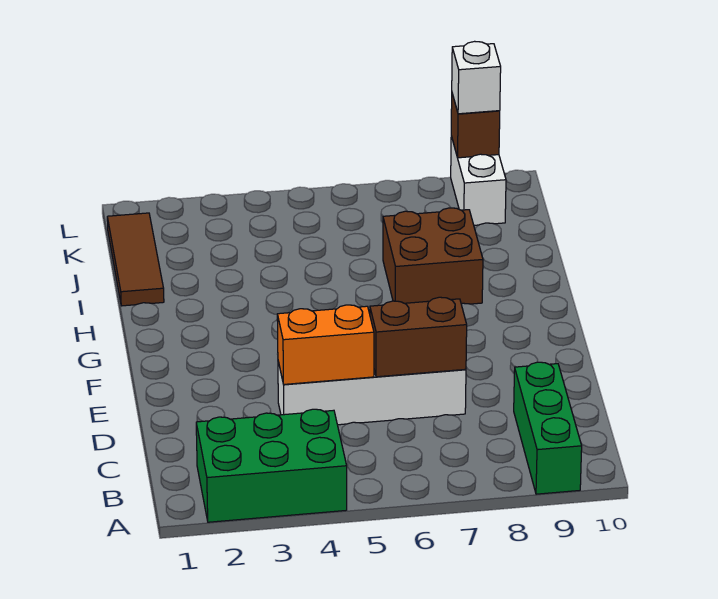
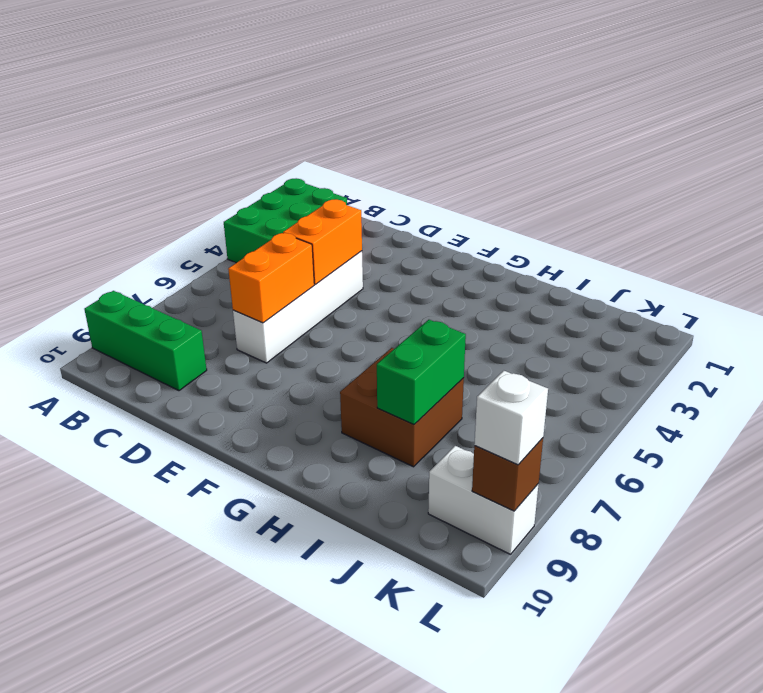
brown brick D6:D7 level 2 -> orange brick D6:D7 level 2
brown tile I1:K1 level 1 -> none
none -> green brick I7:I8 level 2

